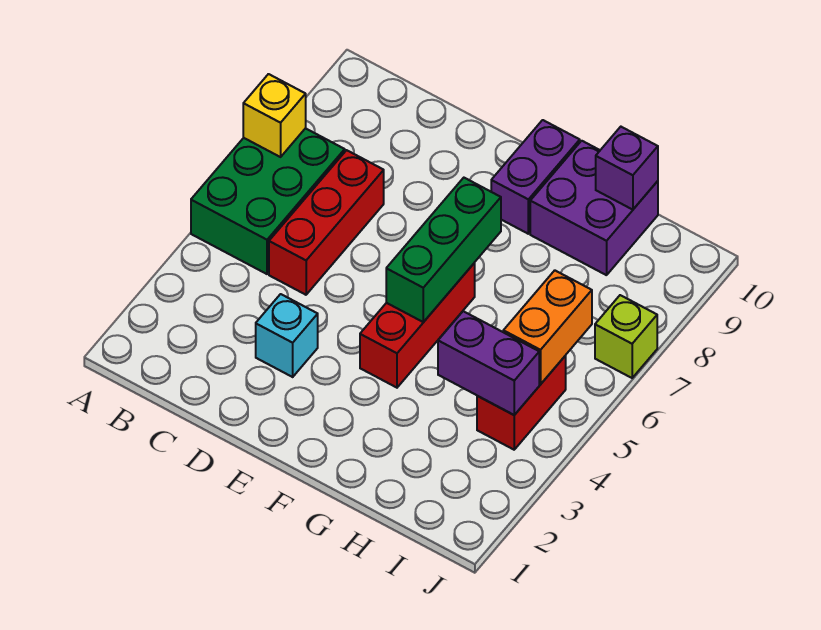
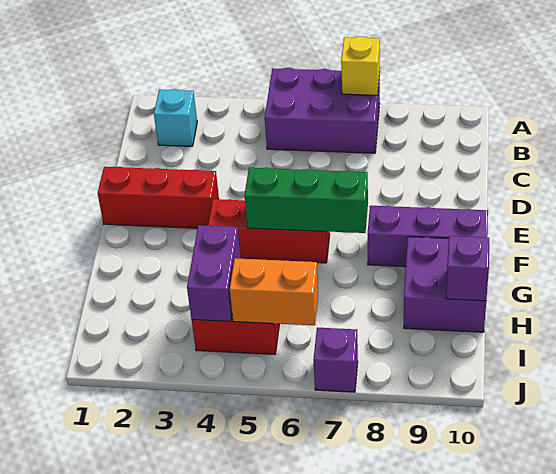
green brick A5:B7 level 1 -> purple brick A5:B7 level 1
red brick C5:C7 level 1 -> red brick E1:E3 level 1
cyan brick D3 level 1 -> cyan brick B2 level 1
purple brick F9:F10 level 1 -> purple brick F8:F10 level 1
lime brick J7 level 1 -> purple brick J7 level 1

